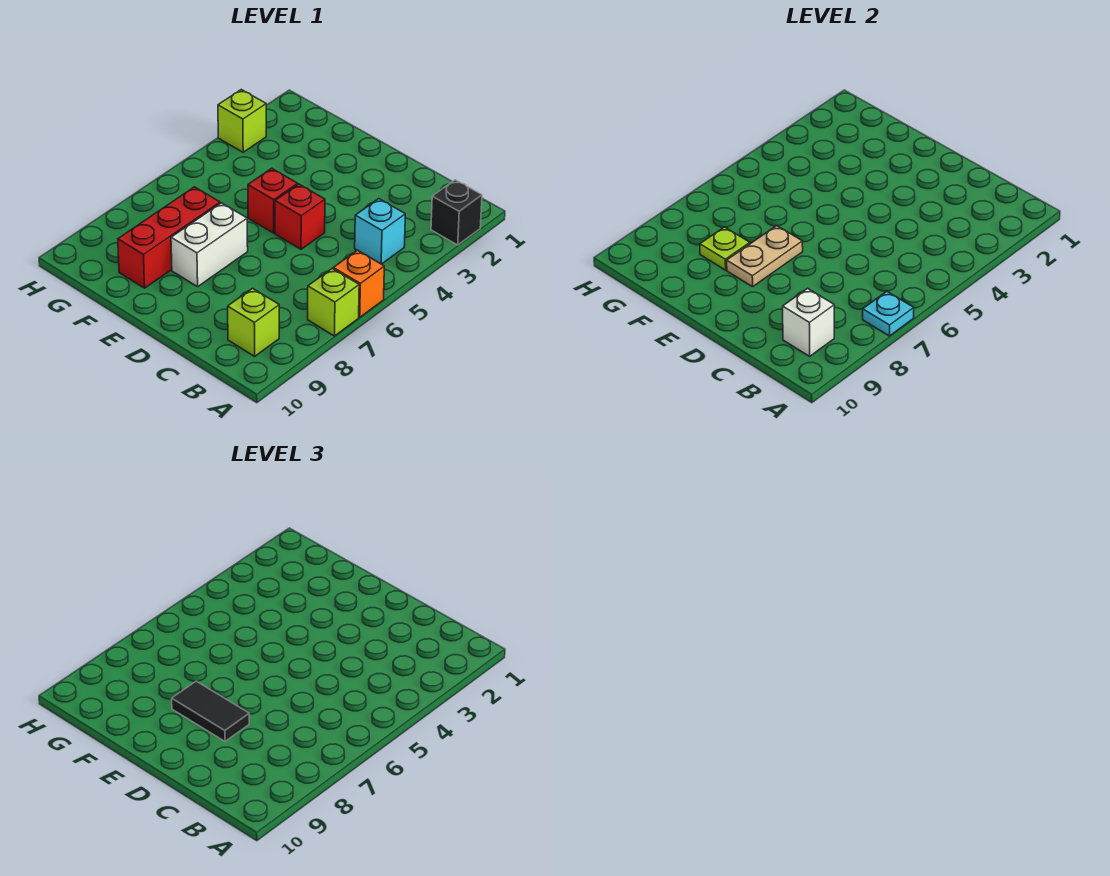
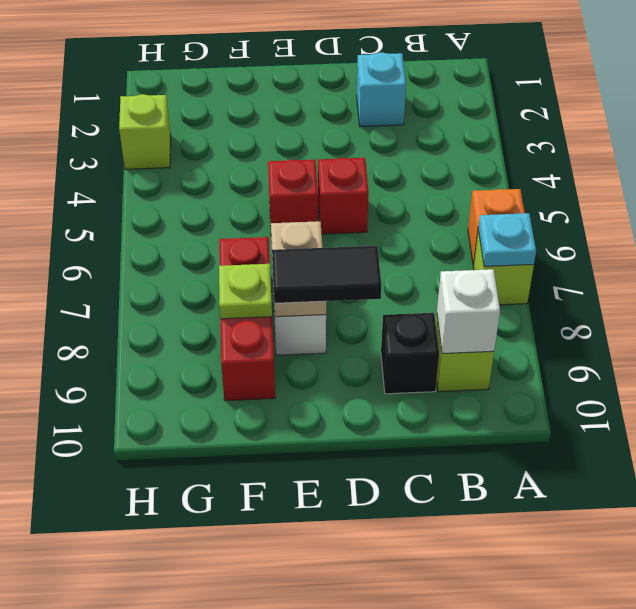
black brick A2 level 1 -> black brick C9 level 1
cyan brick B4 level 1 -> cyan brick C2 level 1

